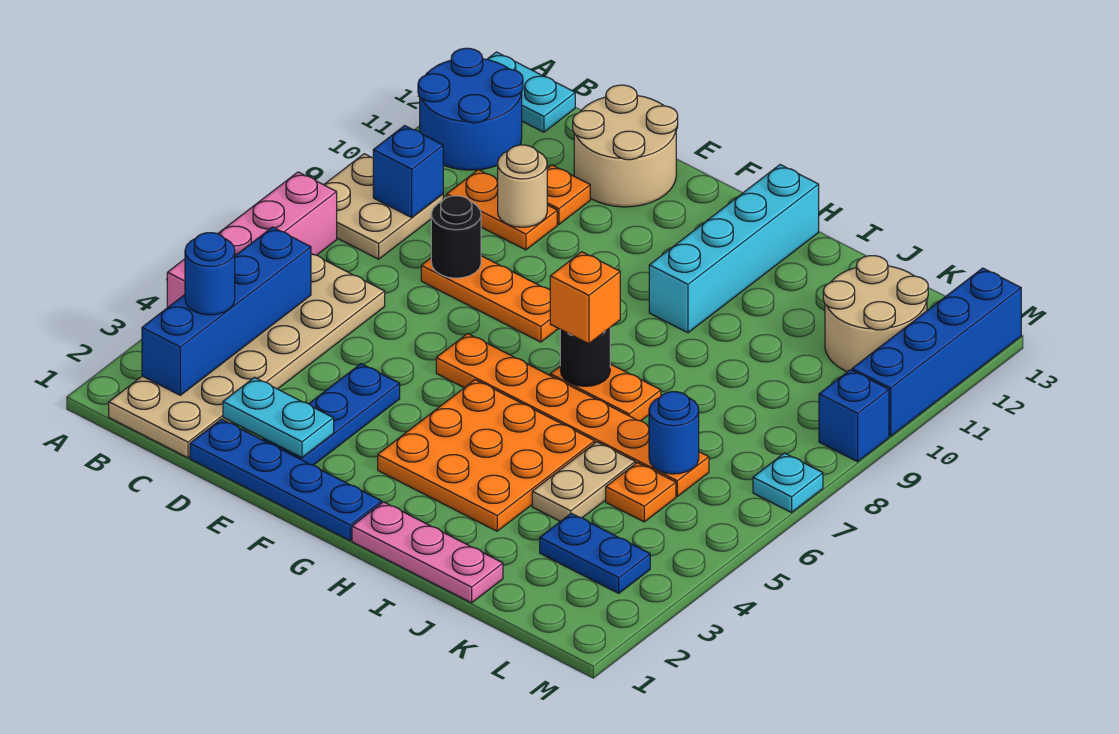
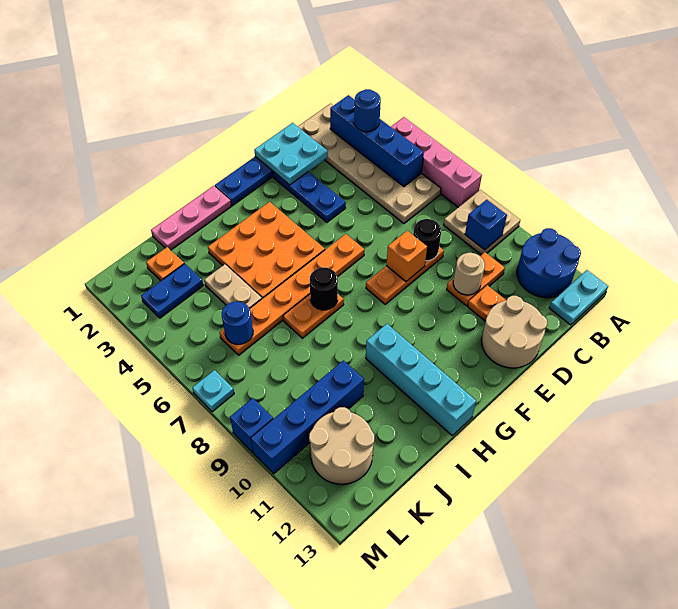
cyan plate D2:E2 level 2 -> cyan plate D1:E2 level 2
orange brick H7 level 3 -> orange brick E8 level 2
orange plate K5 level 1 -> orange plate K2 level 1
blue brick M10:M13 level 1 -> blue brick J10:M10 level 1

